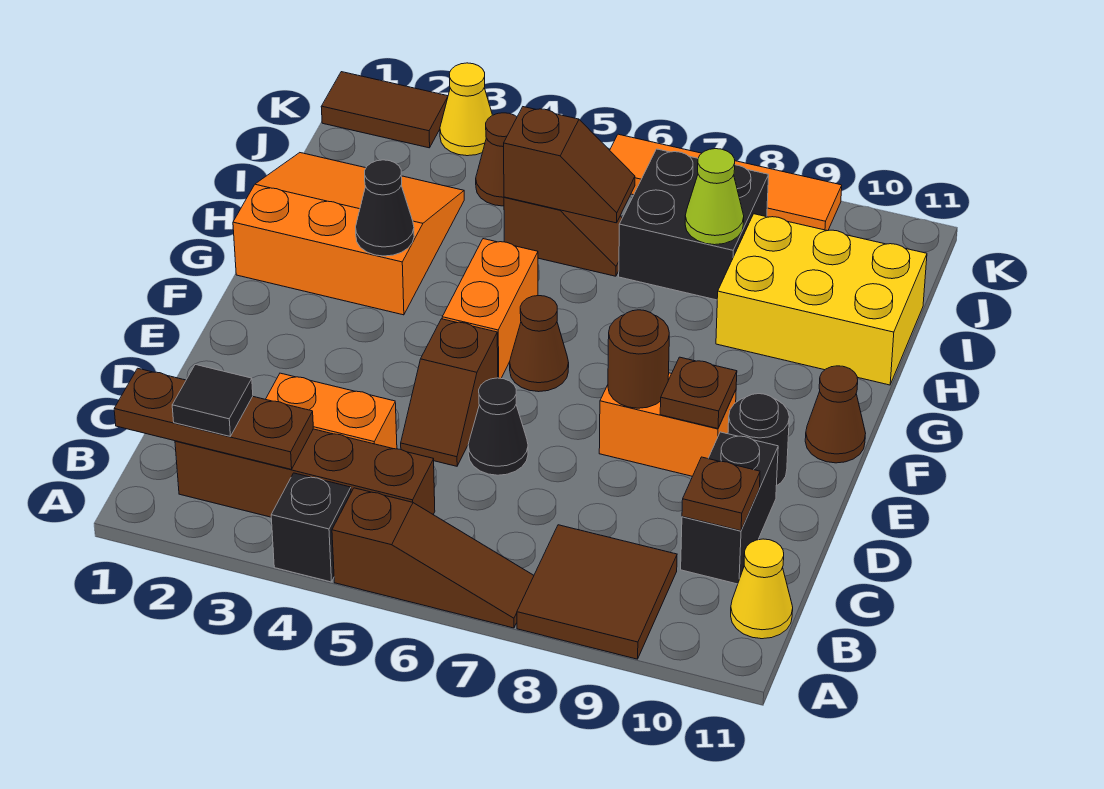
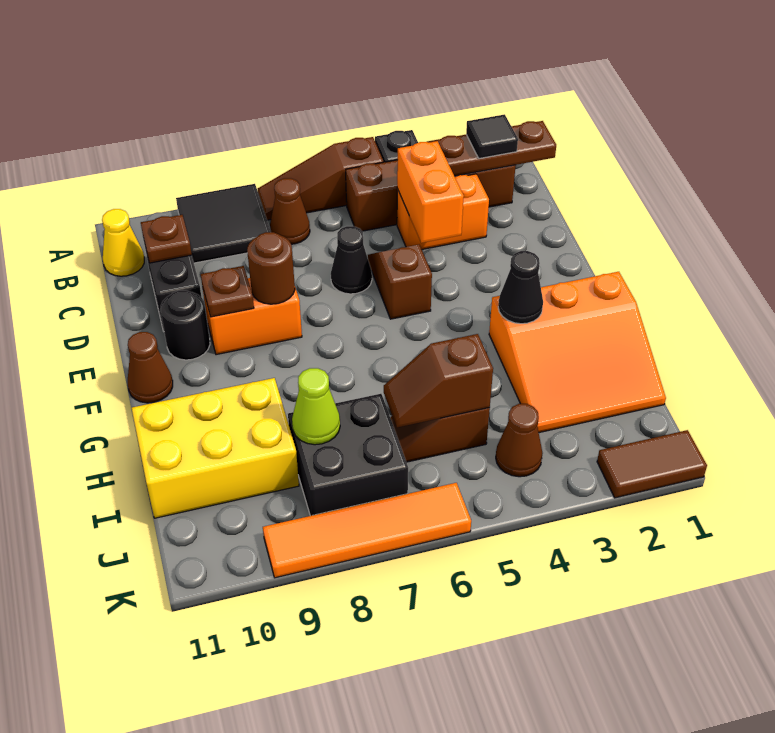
brown tile A8:B9 level 1 -> black tile A8:B9 level 1
orange brick F5:G5 level 1 -> orange brick C4:D4 level 2
brown cone F6 level 1 -> brown cone B7 level 1
yellow cone K3 level 1 -> none

